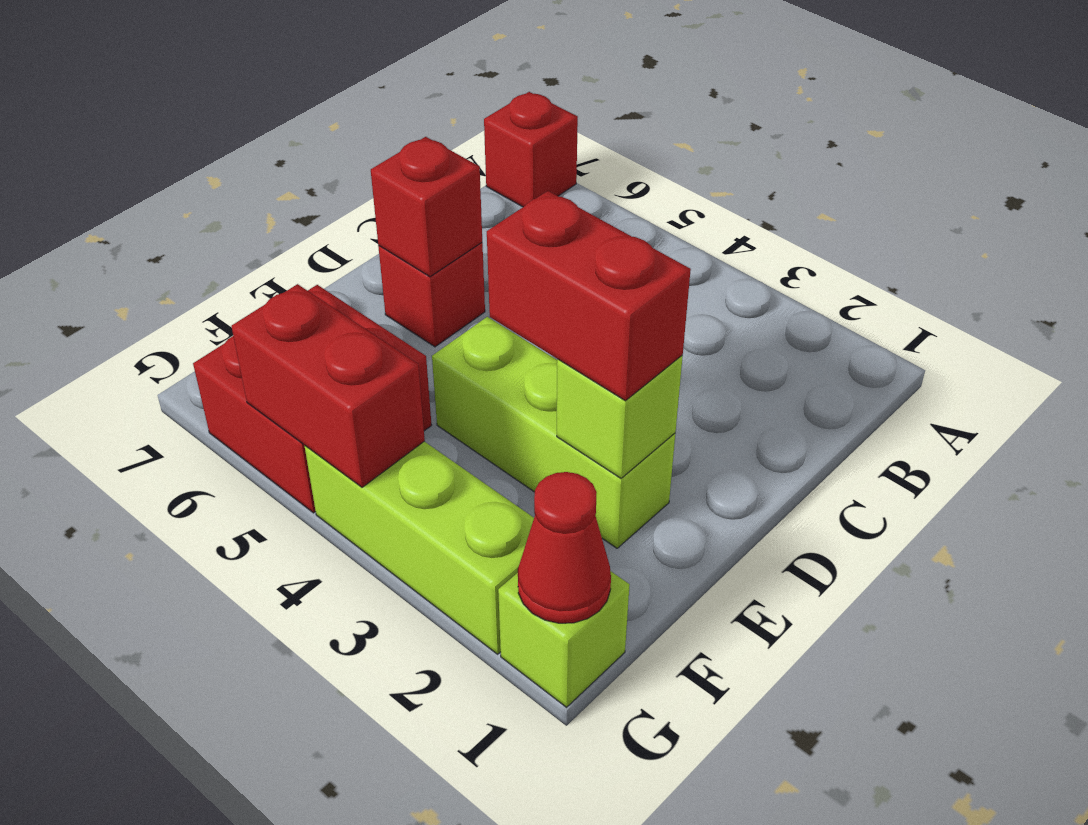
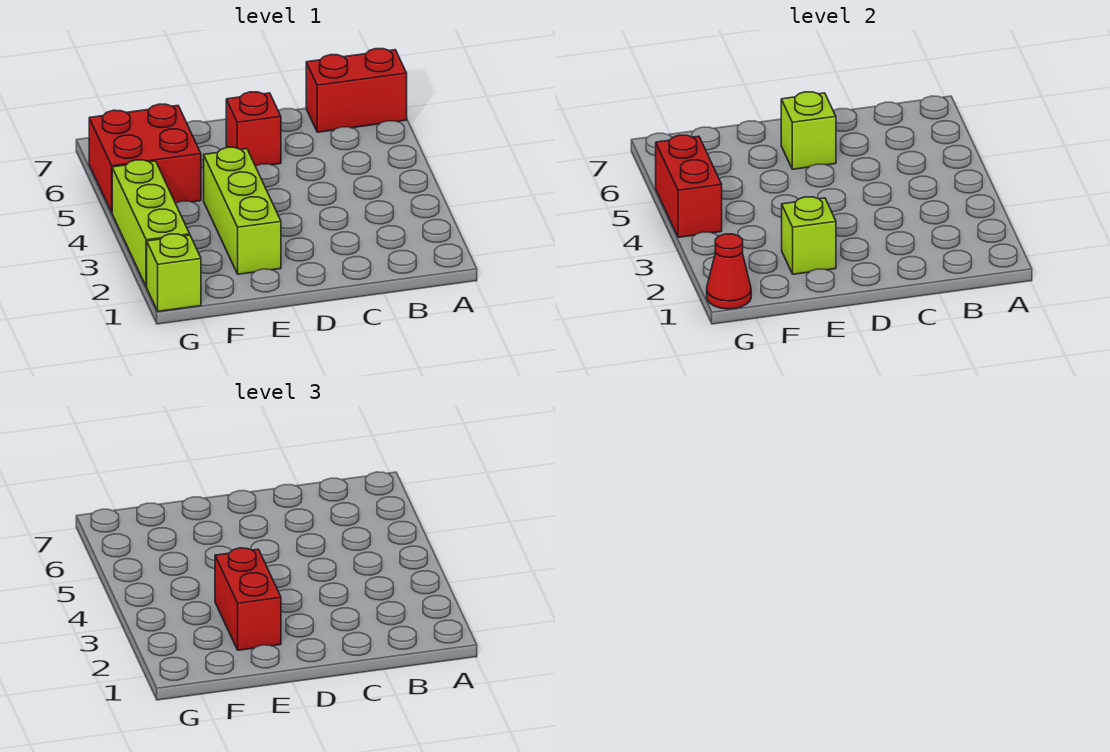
red brick A7 level 1 -> red brick A7:B7 level 1
red brick D6 level 2 -> lime brick D6 level 2

